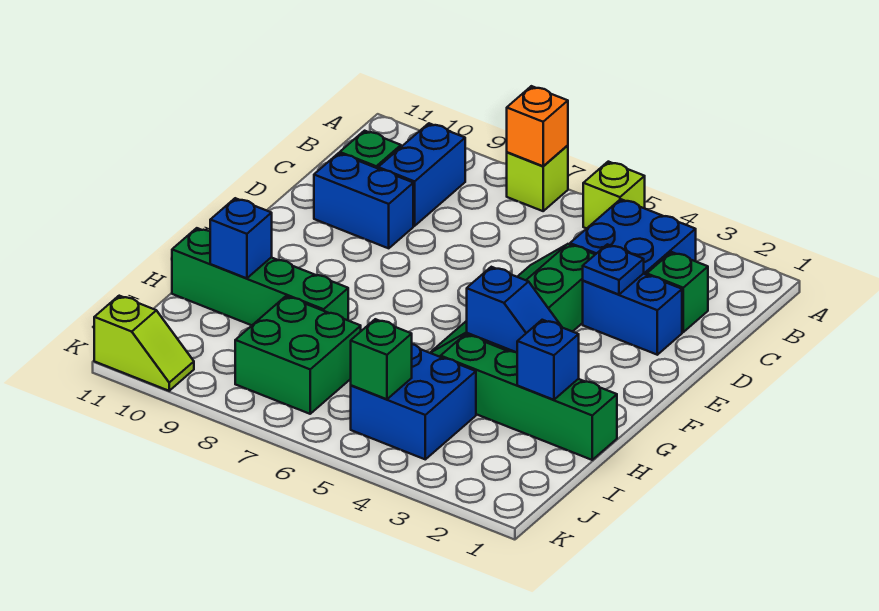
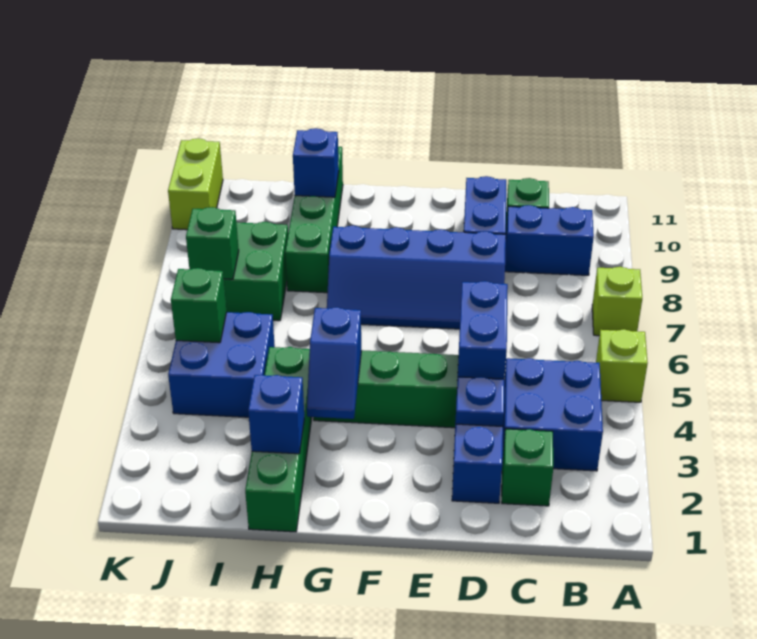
orange brick A7 level 2 -> none
none -> blue brick D4:D5 level 2
none -> blue slope D7:G8 level 1 top 8
none -> green brick J7 level 2
lime slope K10:K11 level 1 top 11 -> lime brick K10:K11 level 1

